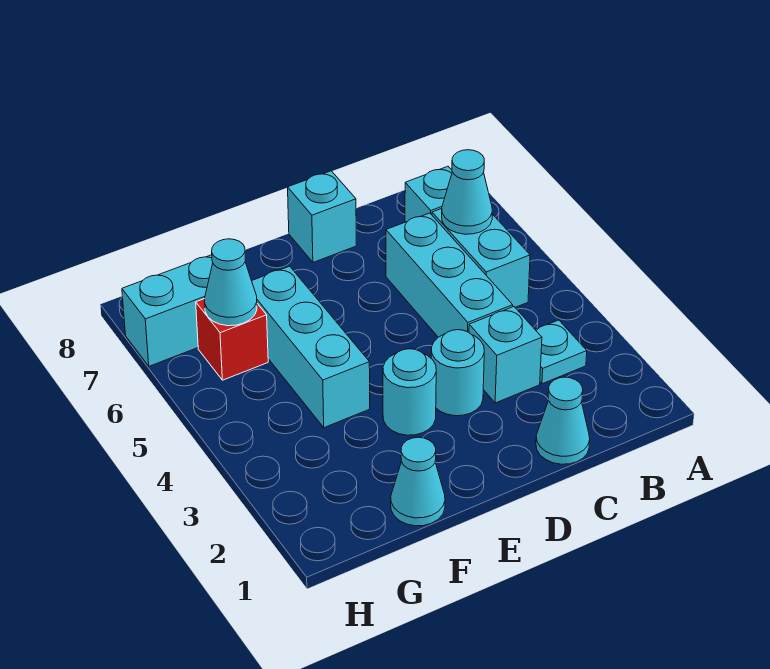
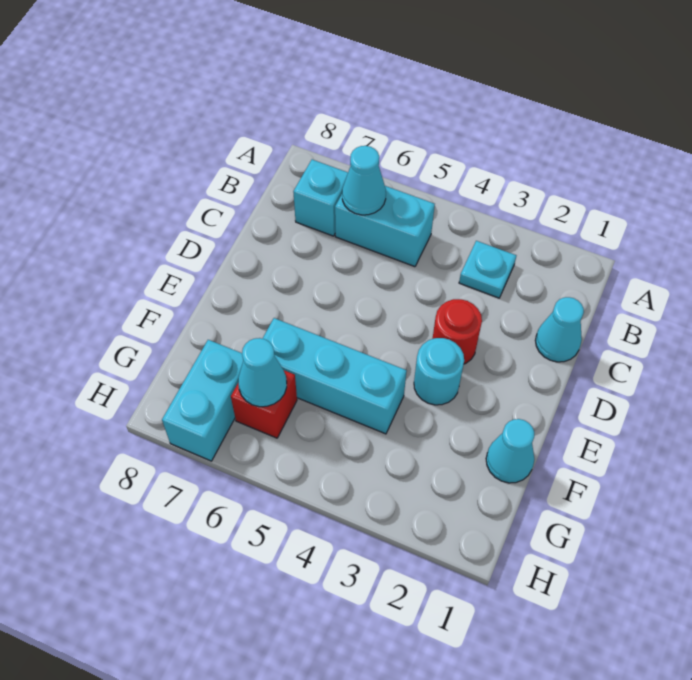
cyan brick C3 level 1 -> none
cyan brick C4:C6 level 1 -> none
cyan round brick D3 level 1 -> red round brick D3 level 1
cyan brick D8 level 1 -> none

